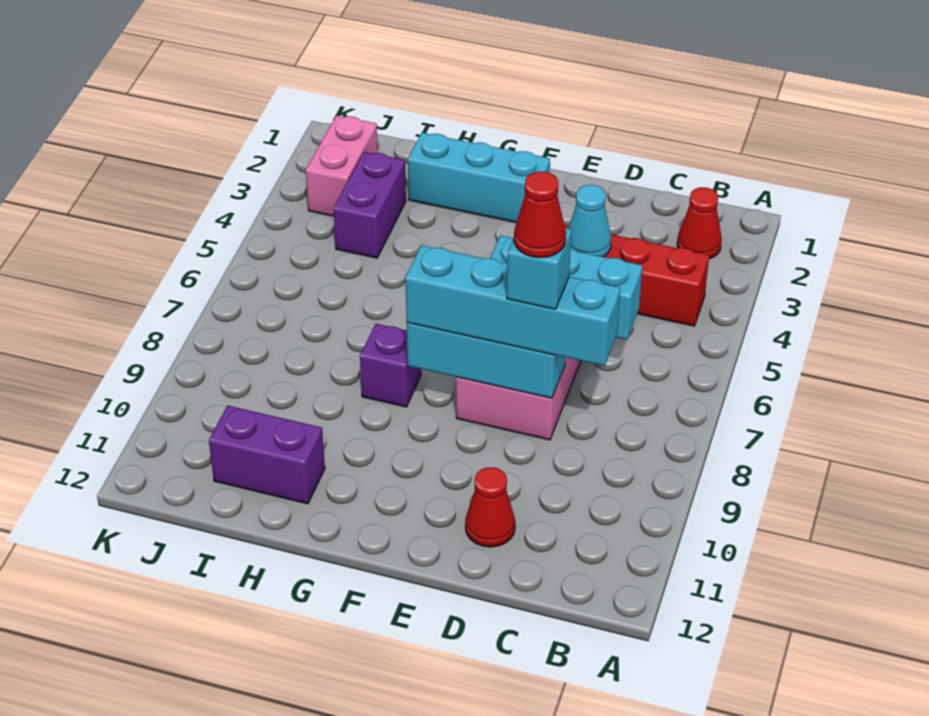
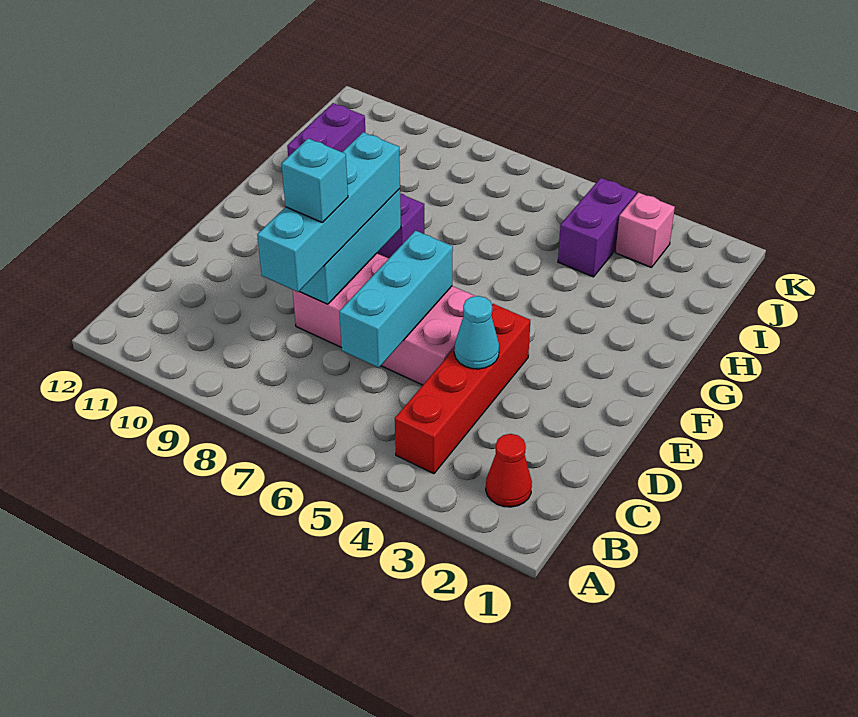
red cone D8 level 5 -> none
red cone D11 level 1 -> none
cyan brick F2:H2 level 1 -> none
purple brick I3:I4 level 1 -> purple brick I4:J4 level 1
pink brick J2:J3 level 1 -> pink brick J3 level 1

